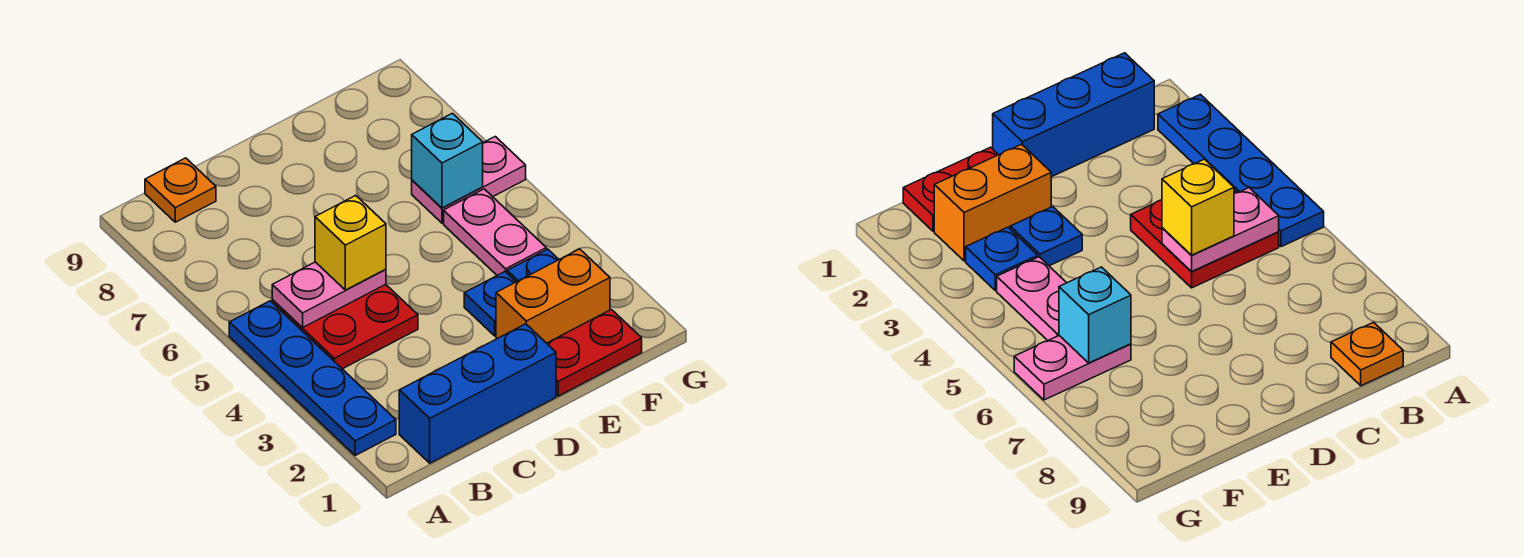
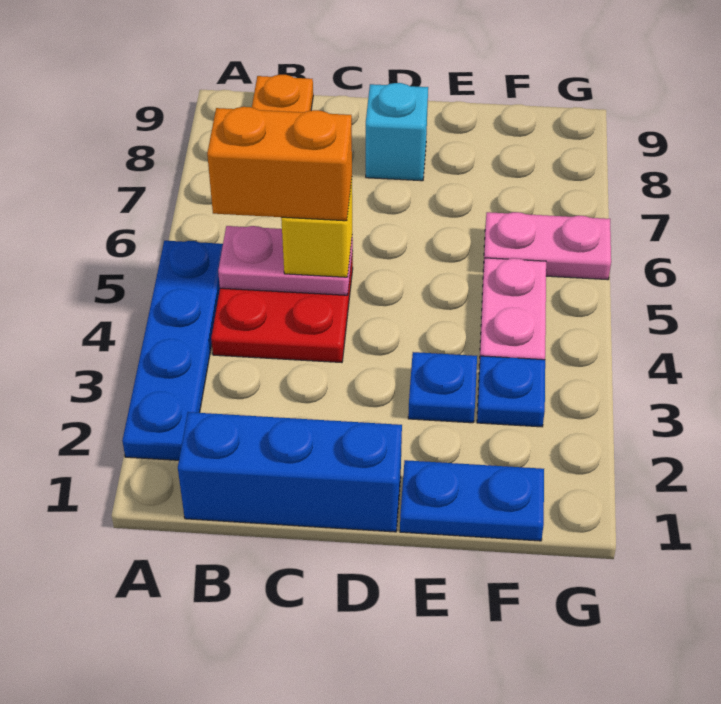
red plate E1:F1 level 1 -> blue plate E1:F1 level 1
orange brick E2:F2 level 1 -> orange brick B5:C5 level 4
cyan brick F6 level 2 -> cyan brick D8 level 1

